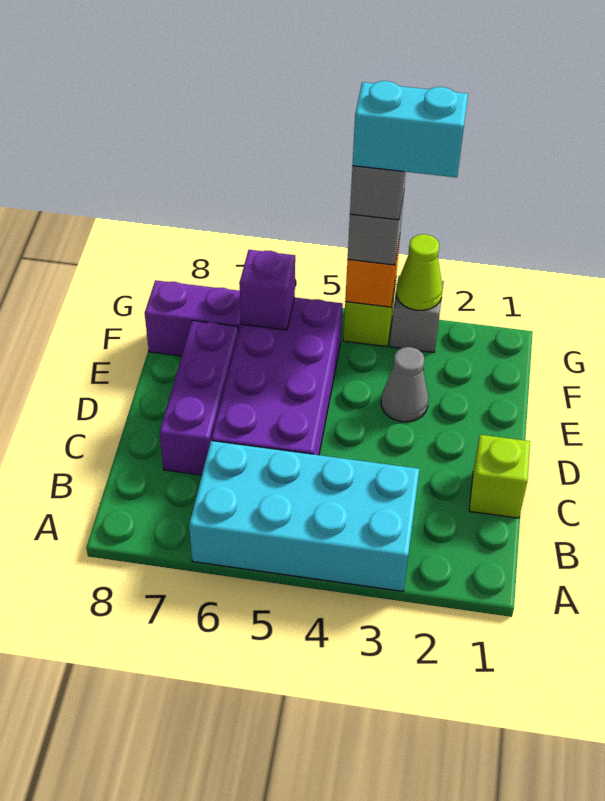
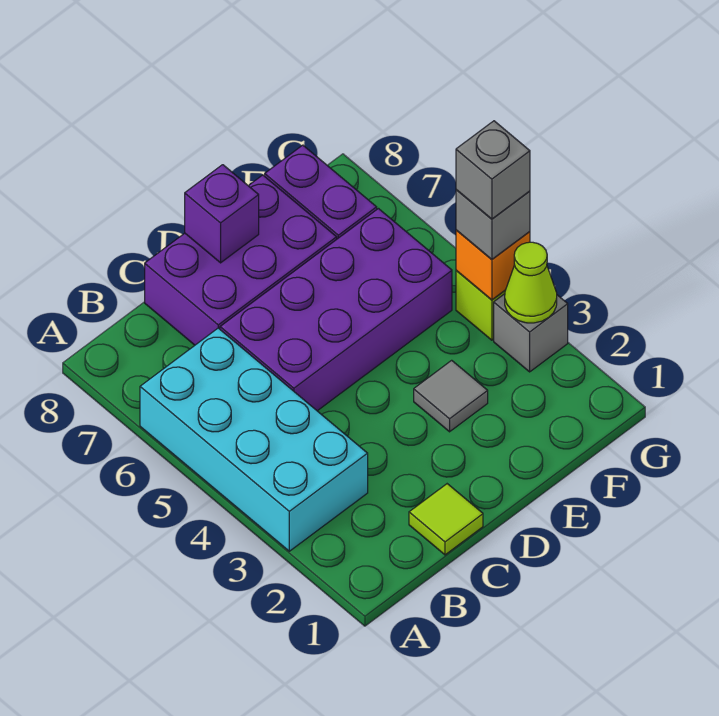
lime brick C1 level 1 -> lime tile C1 level 1
purple brick C7:E7 level 1 -> purple brick C7:E8 level 1
grey cone E3 level 1 -> grey tile E3 level 1
purple brick F6 level 2 -> purple brick D8 level 2
cyan brick G3:G4 level 5 -> none

